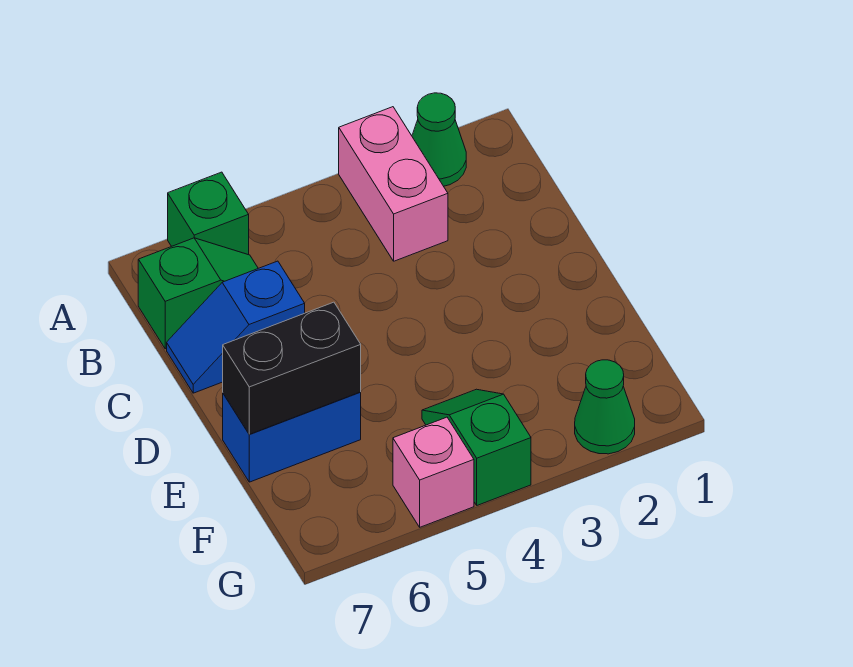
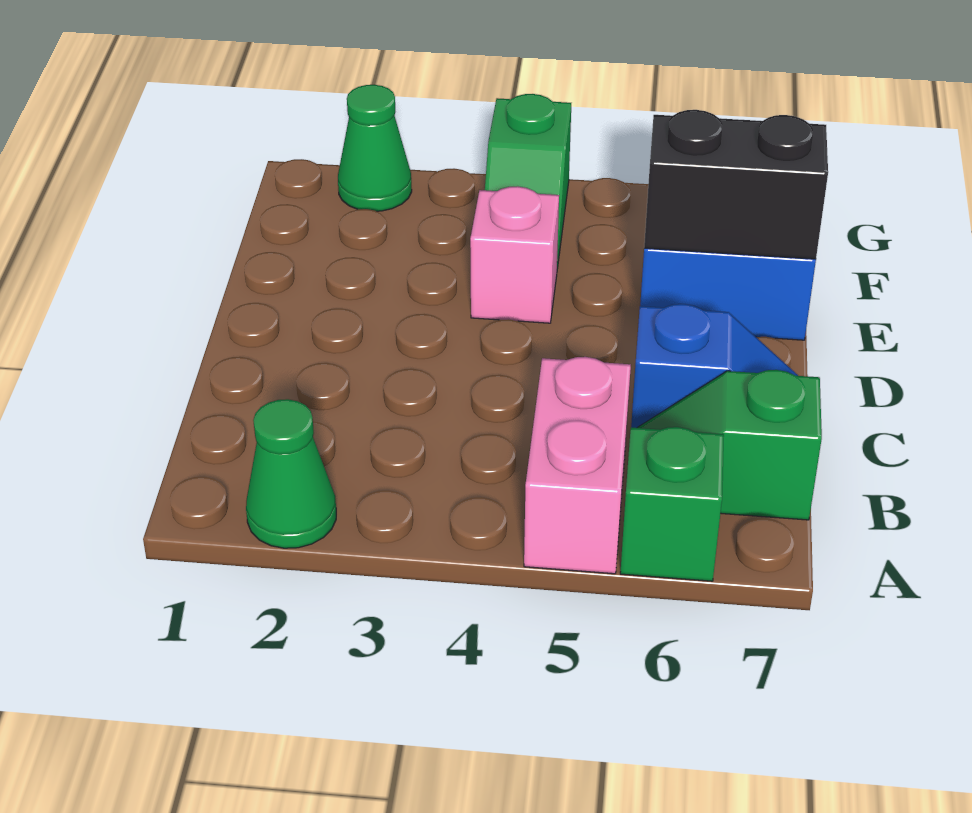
pink brick A3:B3 level 1 -> pink brick A5:B5 level 1
pink brick G5 level 1 -> pink brick E4 level 1

